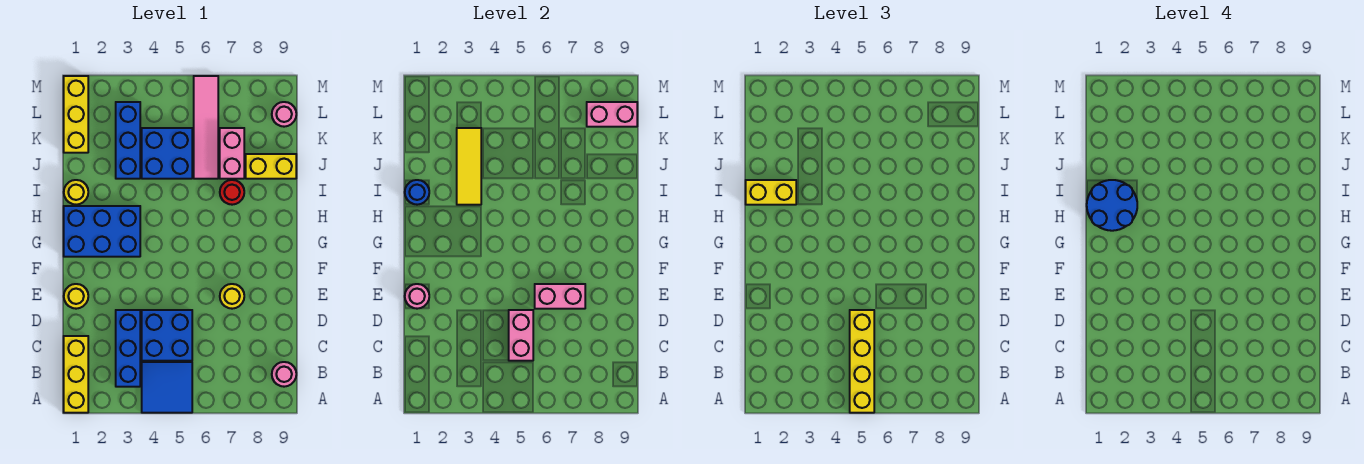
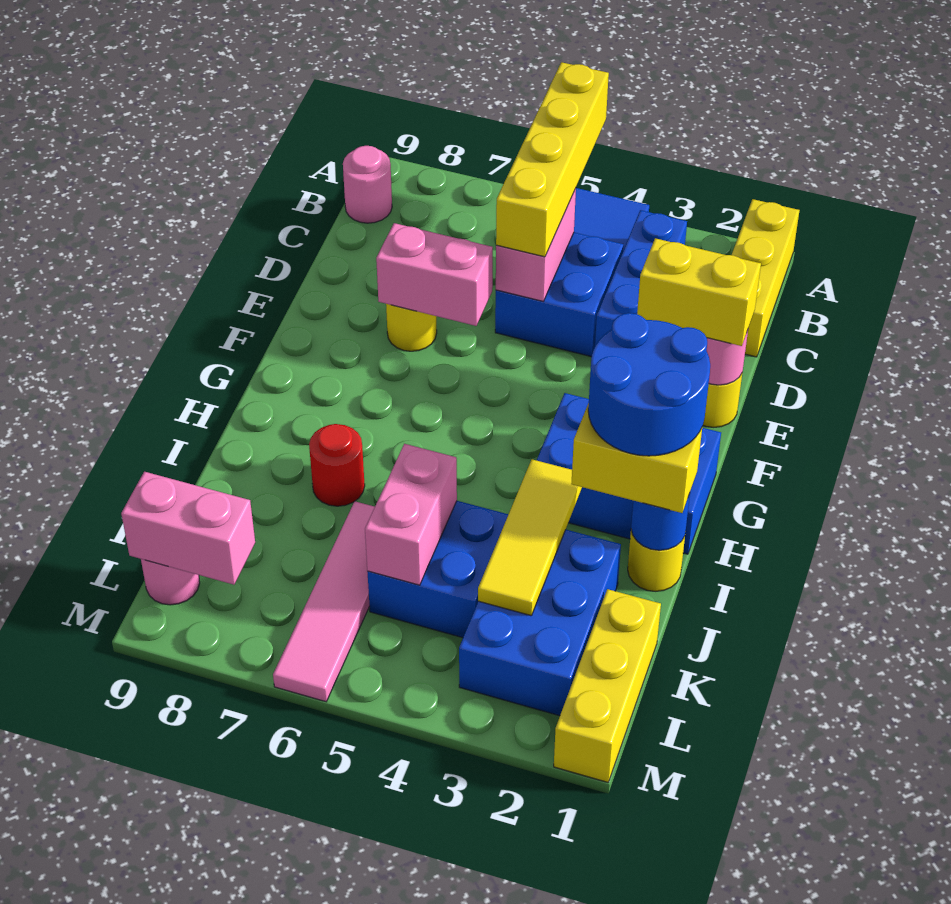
blue brick J3:L3 level 1 -> blue brick J2:L3 level 1
pink brick J7:K7 level 1 -> pink brick J5:K5 level 2
yellow brick J8:J9 level 1 -> yellow brick E1:E2 level 3

